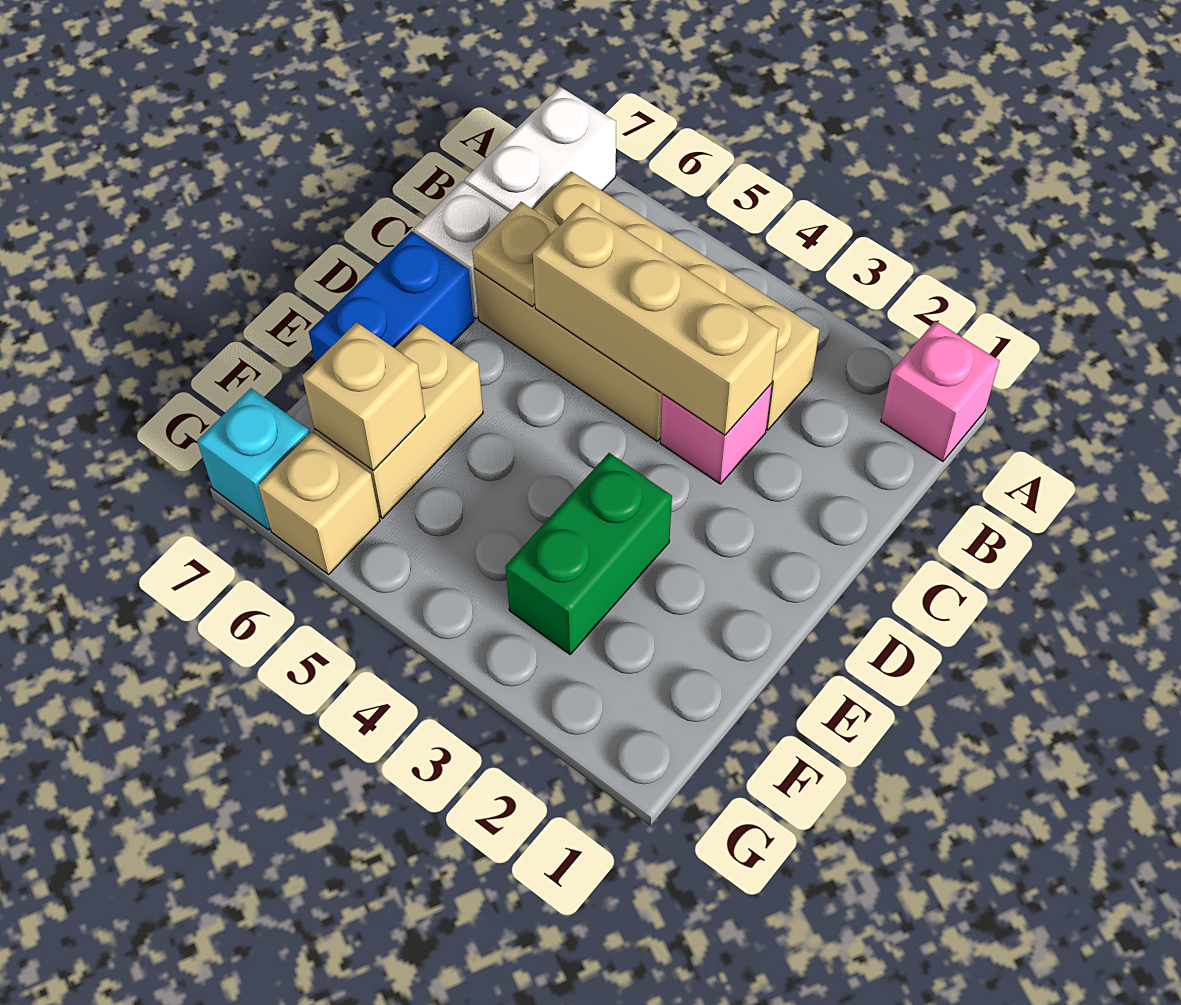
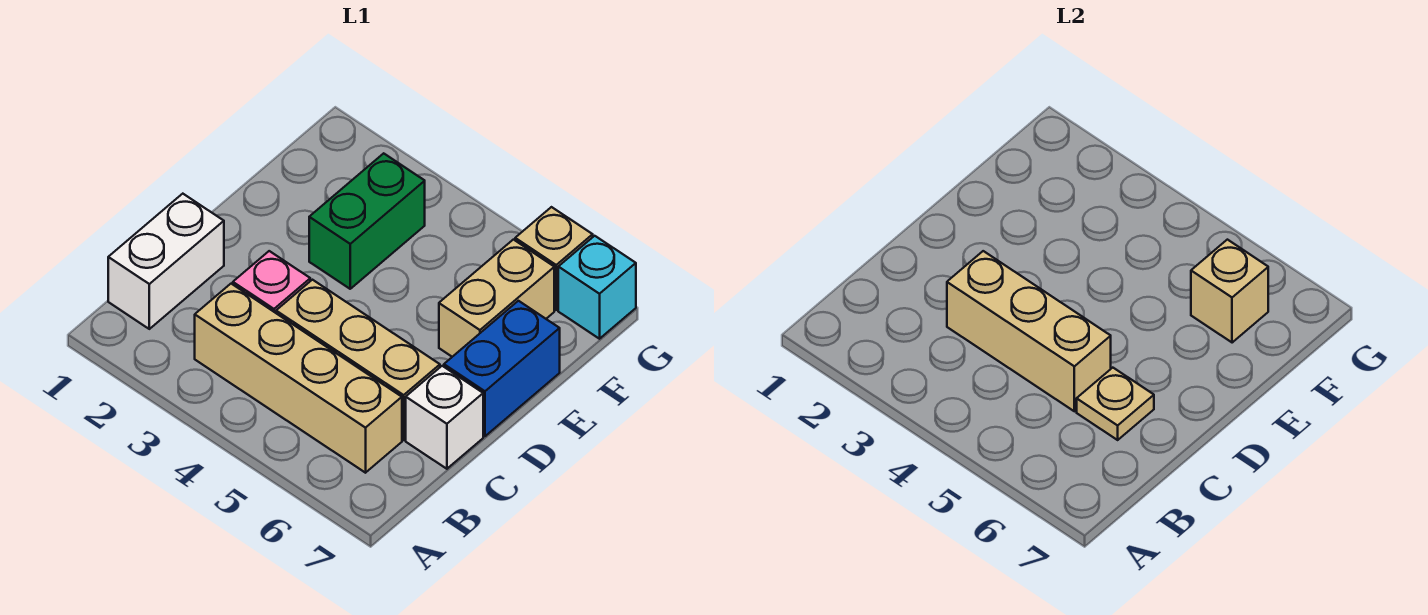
pink brick A1 level 1 -> none
white brick A7:B7 level 1 -> white brick B1:C1 level 1

